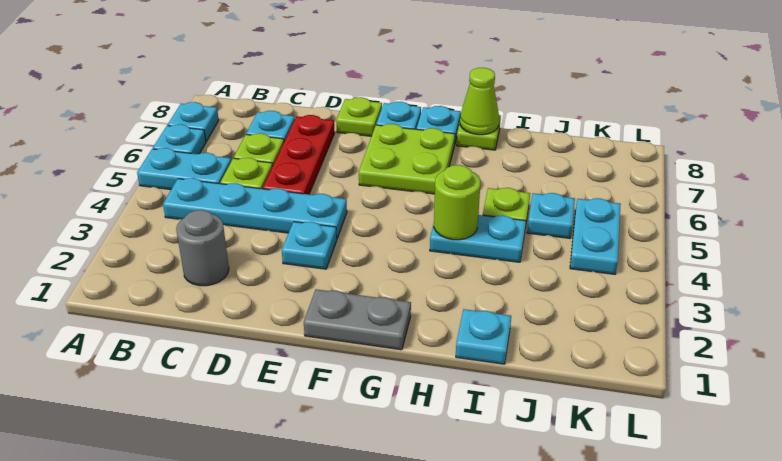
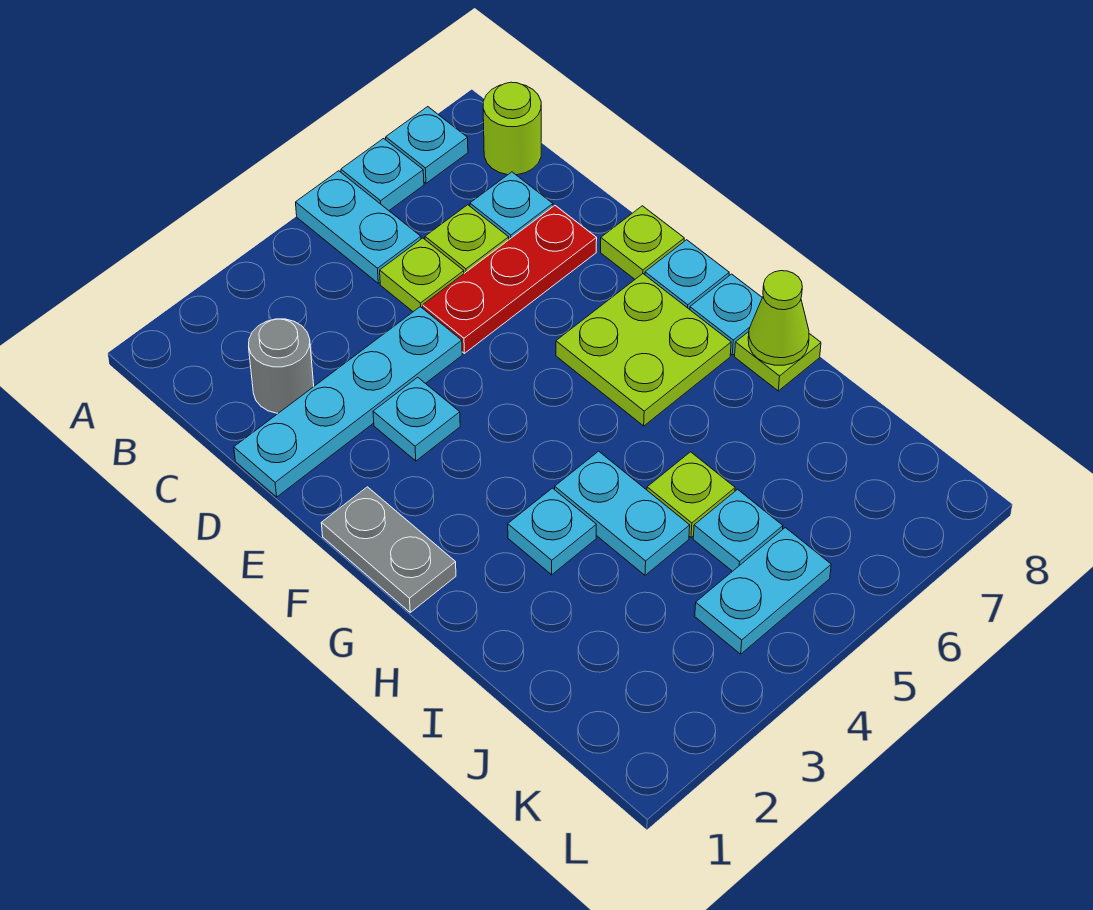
cyan plate B4:E4 level 1 -> cyan plate D1:D4 level 1
lime round brick H4 level 2 -> lime round brick B8 level 1
cyan plate I1 level 1 -> cyan plate H3 level 1

